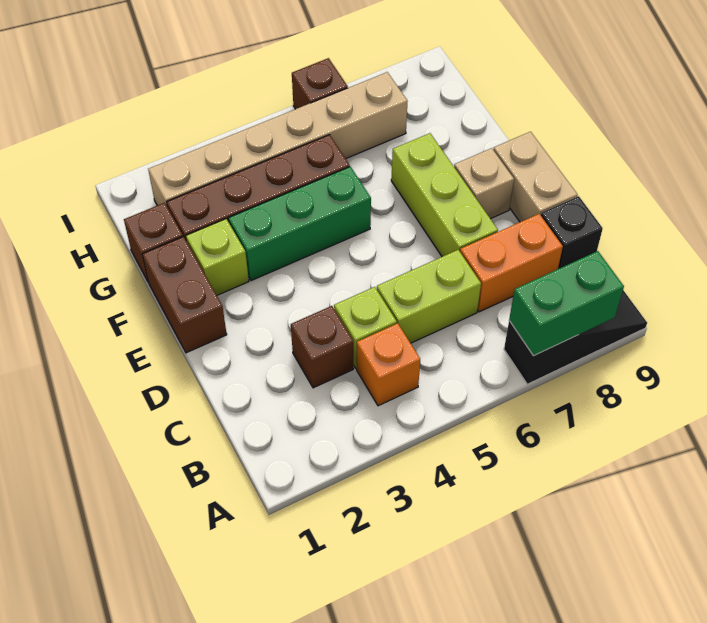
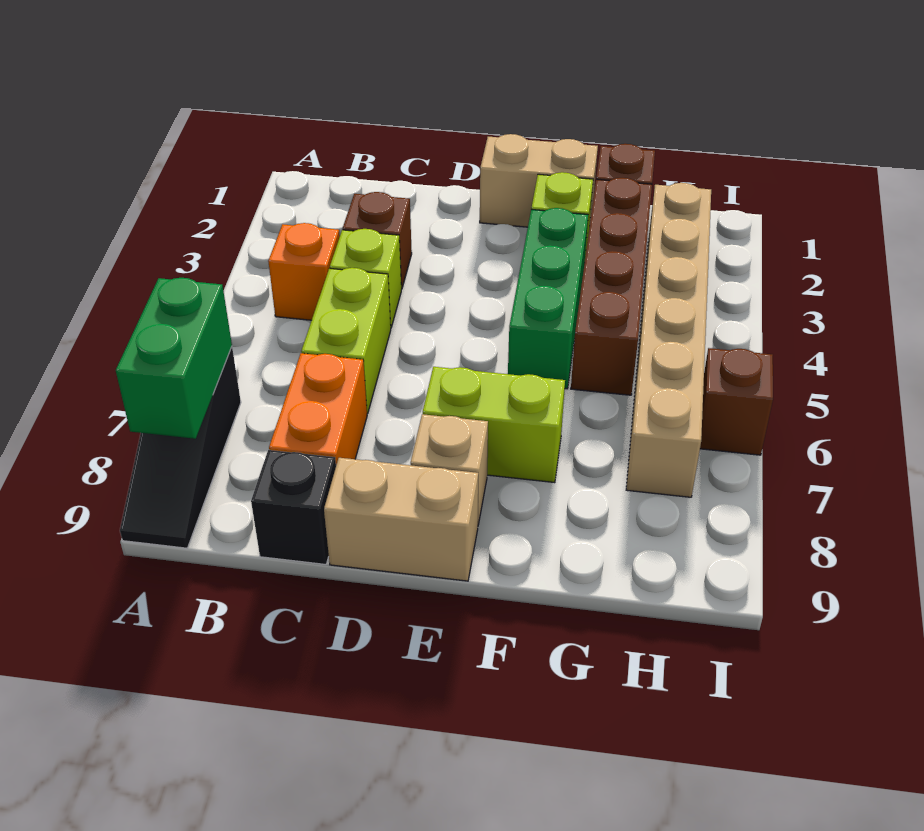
lime brick D7:F7 level 1 -> lime brick E7:F7 level 1
brown brick E1:F1 level 1 -> tan brick E1:F1 level 1

